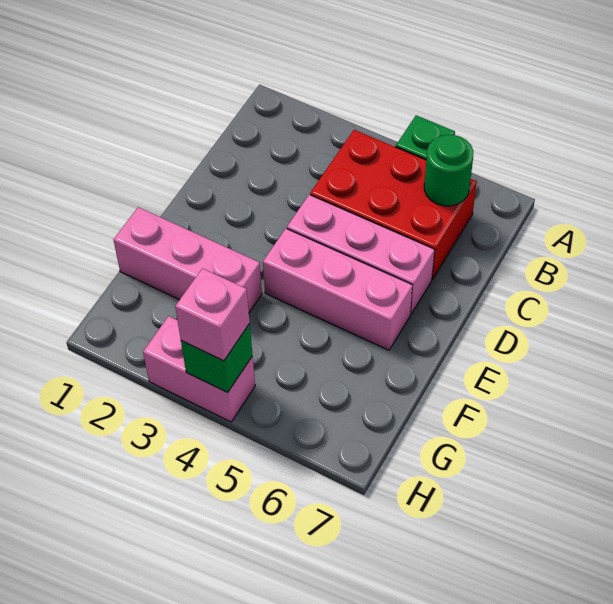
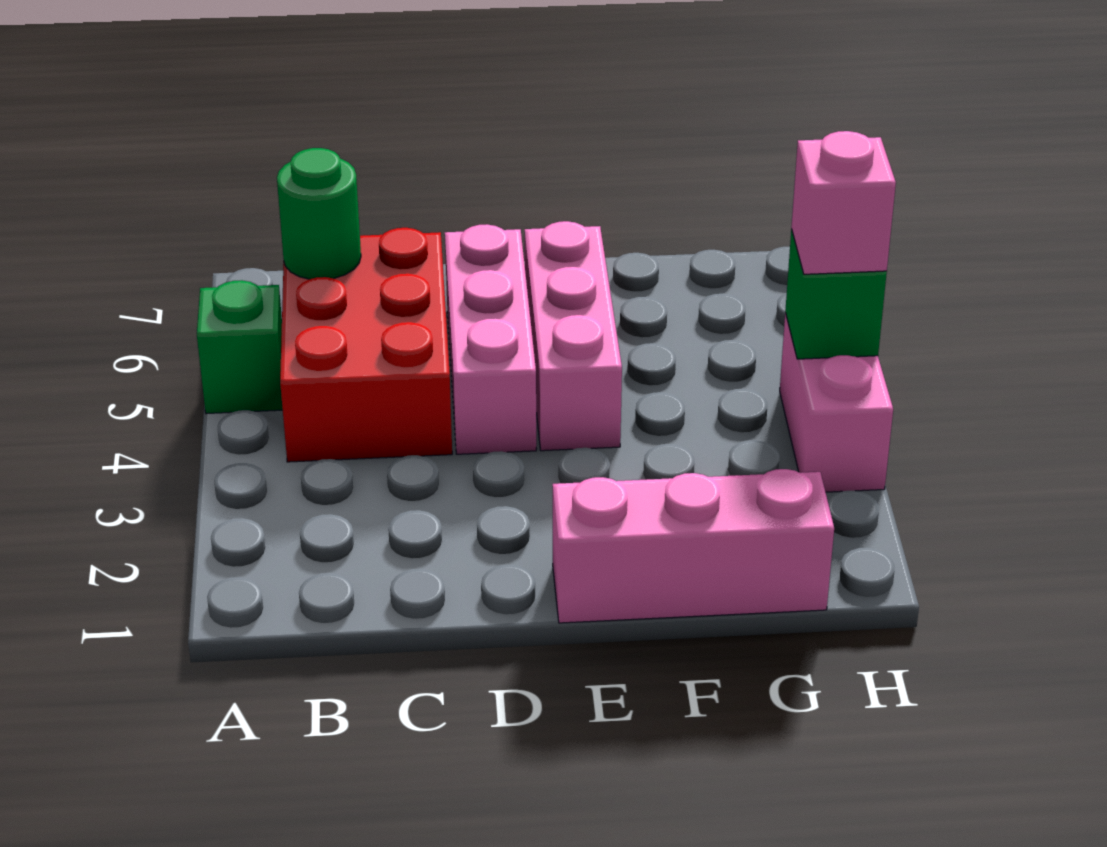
pink brick F1:F3 level 1 -> pink brick E1:G1 level 1

